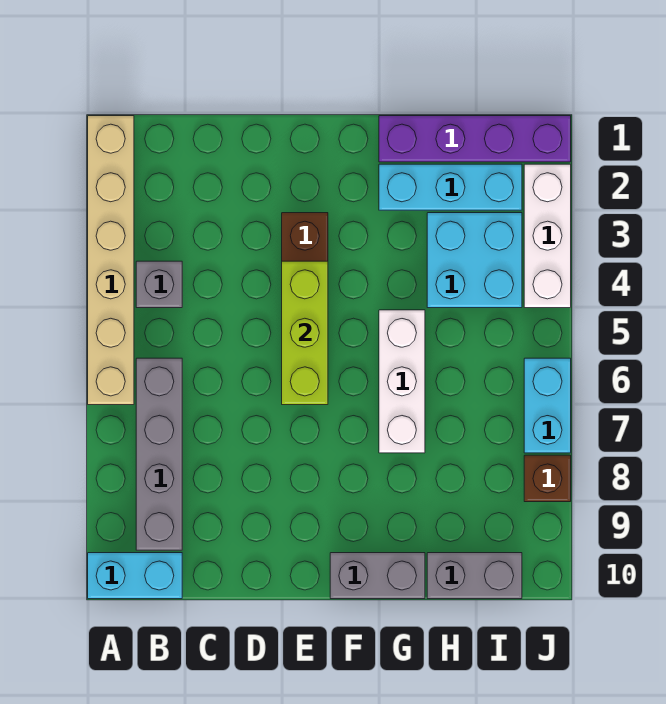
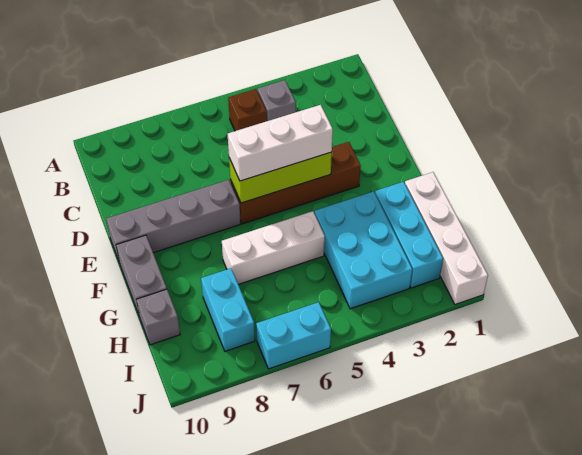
tan brick A1:A6 level 1 -> none
cyan brick A10:B10 level 1 -> cyan brick H8:I8 level 1
grey brick B6:B9 level 1 -> grey brick E7:E10 level 1
purple brick G1:J1 level 1 -> white brick G1:J1 level 1
cyan brick H3:I4 level 1 -> cyan brick G3:I4 level 1
grey brick H10:I10 level 1 -> grey brick H10 level 1
white brick J2:J4 level 1 -> white brick E4:E6 level 3
brown brick J8 level 1 -> brown brick B5 level 1

